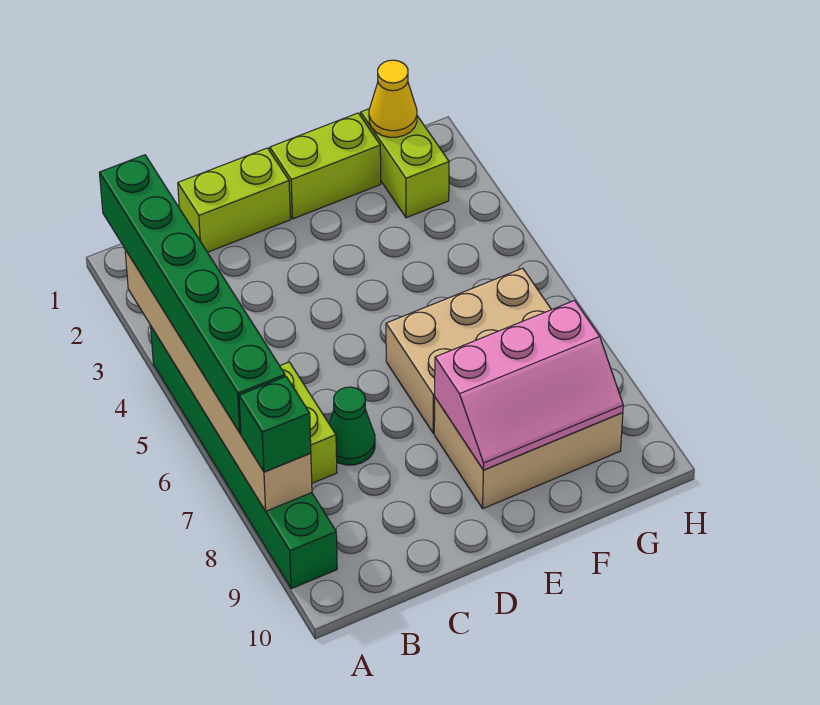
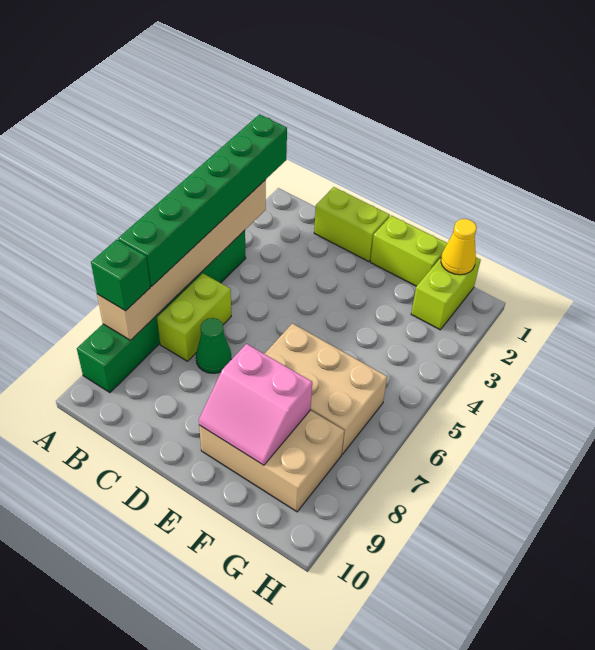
pink slope E8:G9 level 2 top 8 -> pink slope E8:F9 level 2 top 8

